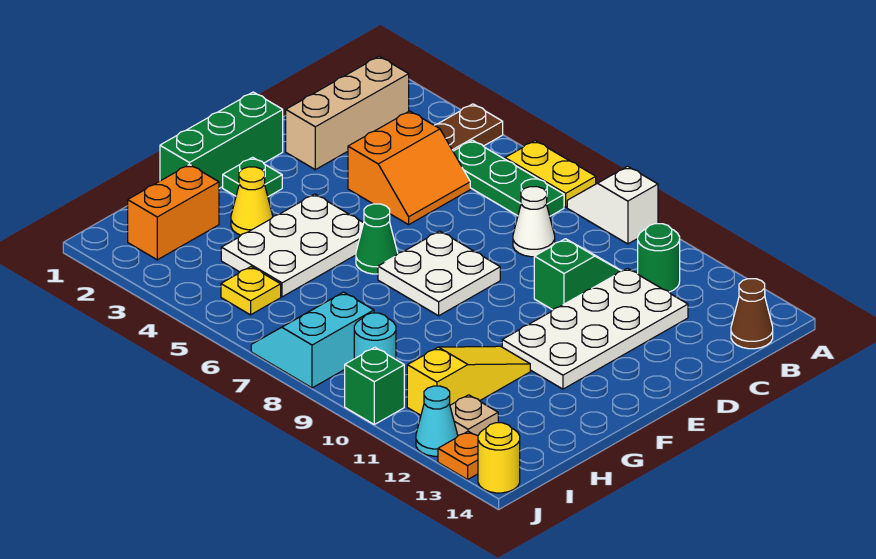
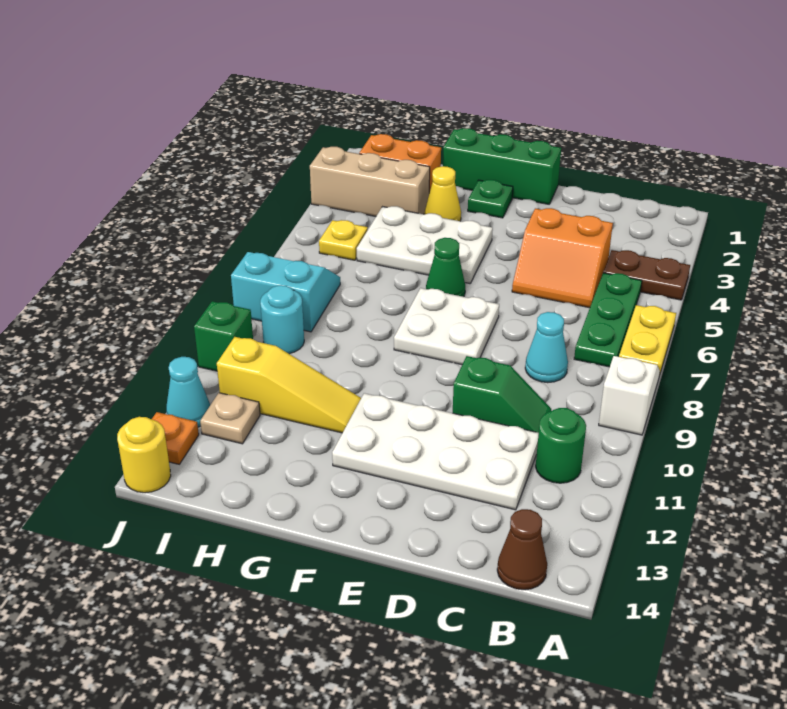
tan brick B2:D2 level 1 -> tan brick H3:J3 level 1
white cone C8 level 1 -> cyan cone C8 level 1

